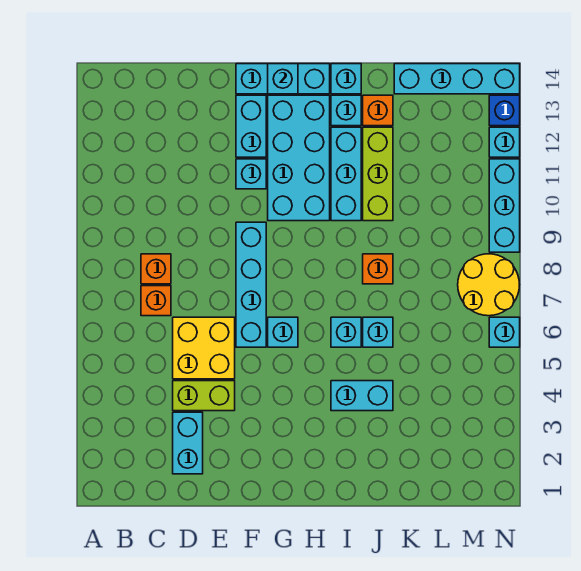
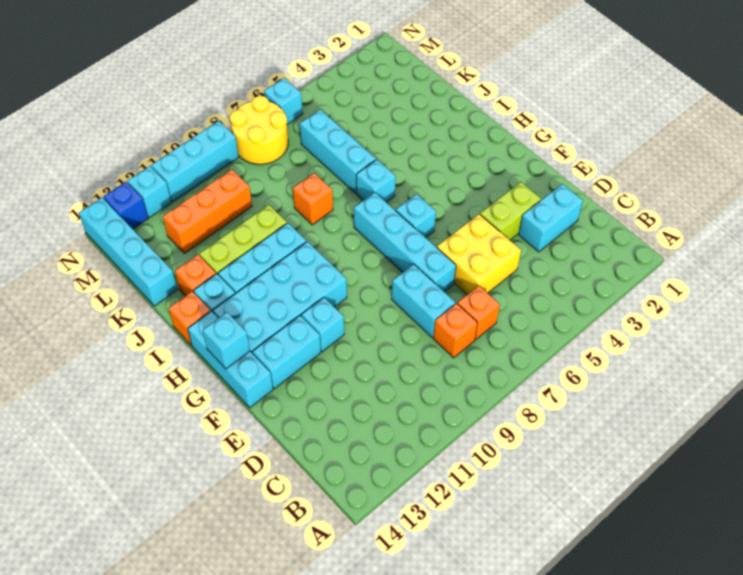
lime brick D4:E4 level 1 -> lime brick E3:E4 level 1
cyan brick F6:F9 level 1 -> cyan brick E7:H7 level 1
cyan brick I4:J4 level 1 -> cyan brick D8:E8 level 1
cyan brick I14 level 1 -> orange brick I14 level 1
cyan brick J6 level 1 -> cyan brick J6:L6 level 1
none -> orange brick L10:L12 level 1

